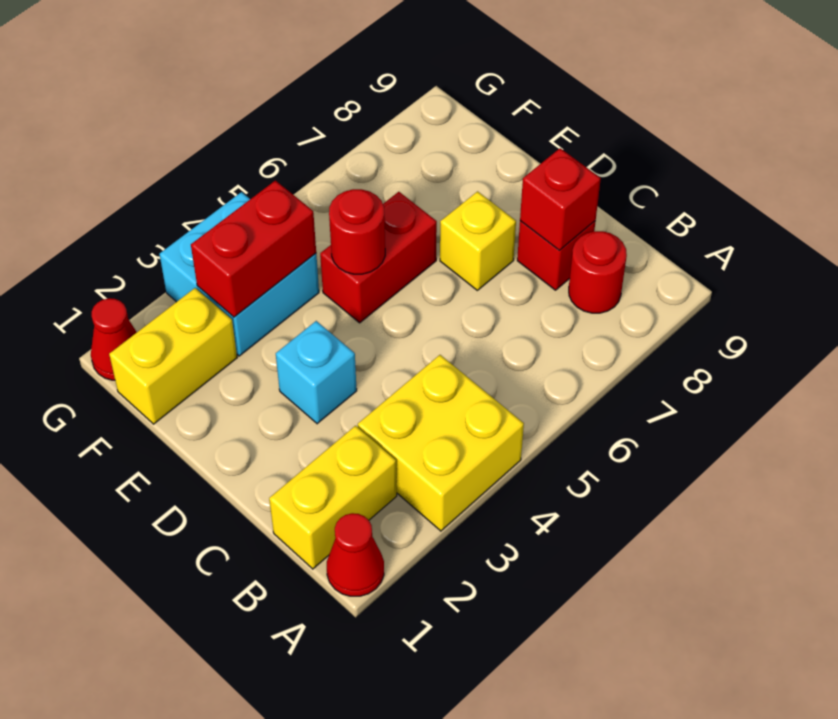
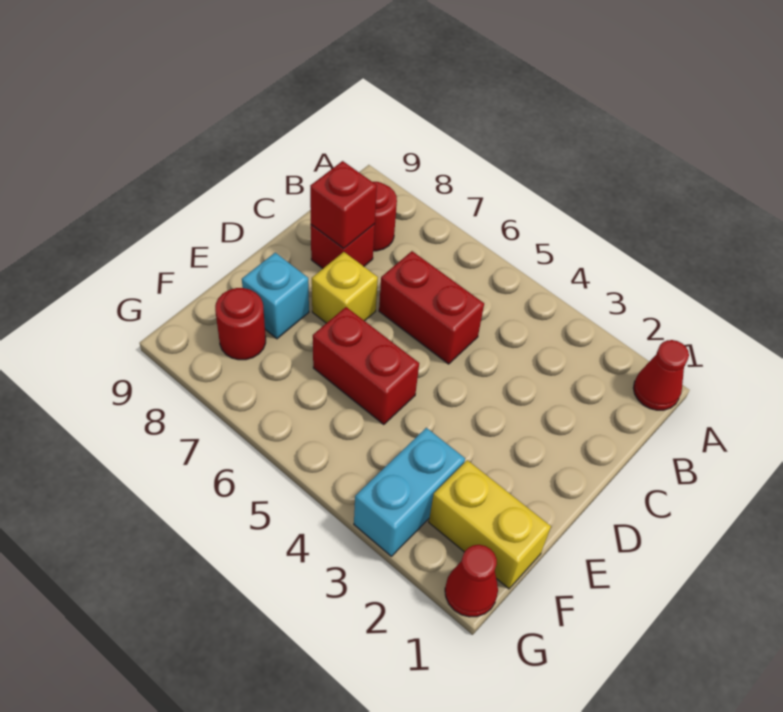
yellow brick A3:B4 level 1 -> none
yellow brick B1:B2 level 1 -> none
cyan brick D3 level 1 -> cyan brick E8 level 1
red round brick E5 level 2 -> red round brick F8 level 1
cyan brick F3:G4 level 1 -> cyan brick F3:G3 level 1
red brick F3:F4 level 2 -> red brick C5:C6 level 1

